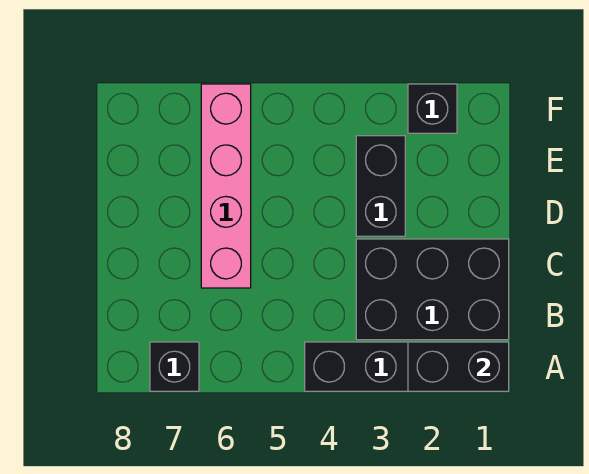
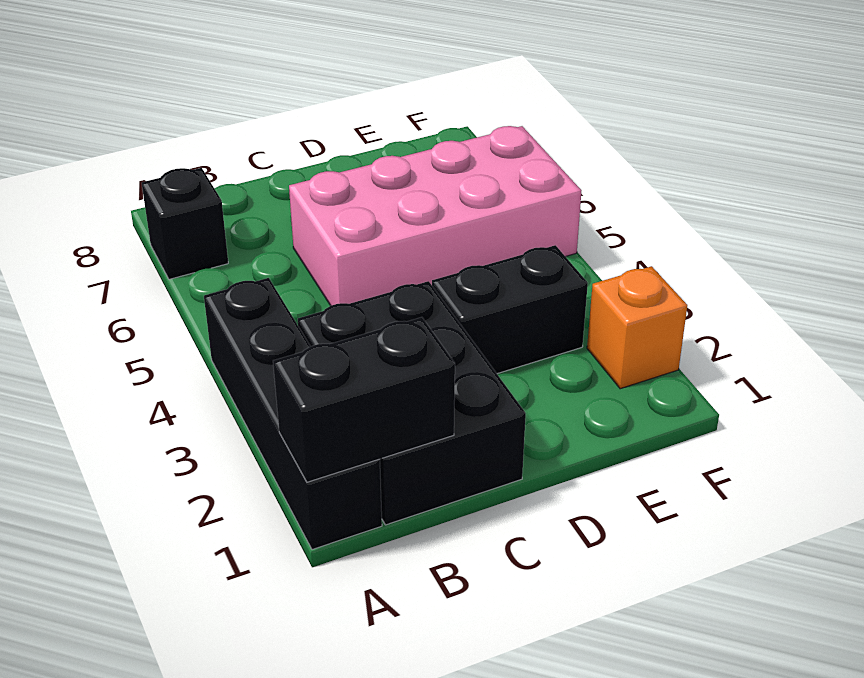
black brick A1:A2 level 2 -> black brick A1:B1 level 2
pink brick C6:F6 level 1 -> pink brick C5:F6 level 1
black brick F2 level 1 -> orange brick F2 level 1

